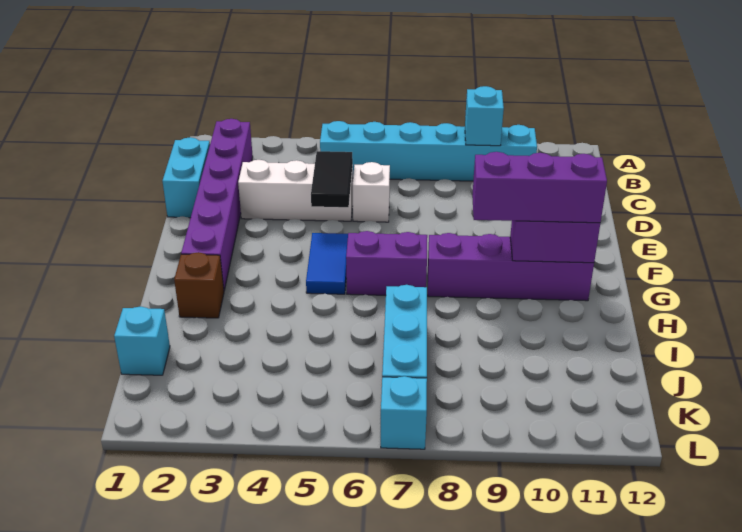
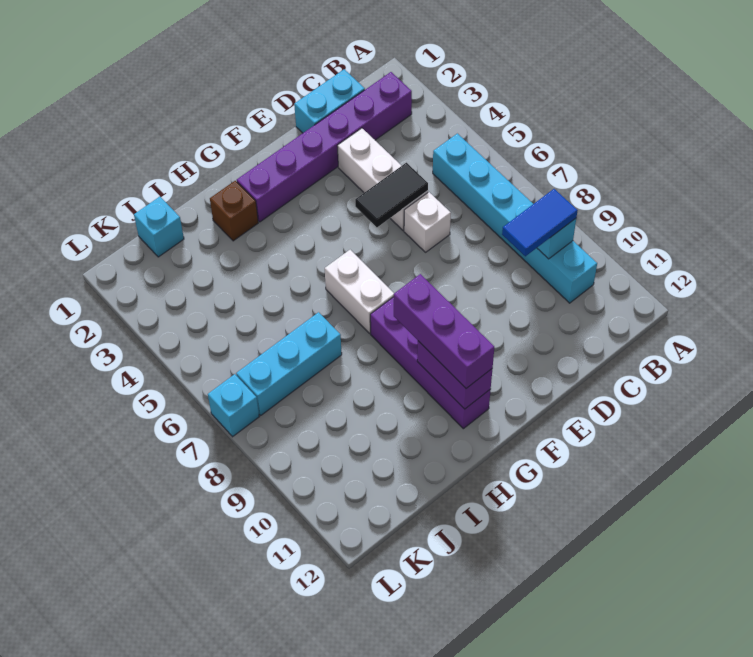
blue tile F5:G5 level 1 -> blue tile B9:C9 level 3
purple brick G6:G7 level 1 -> white brick G6:G7 level 1

